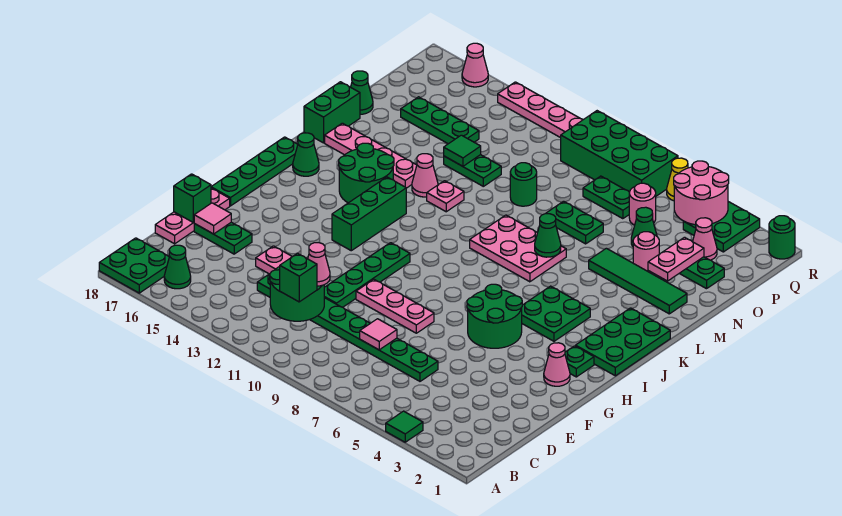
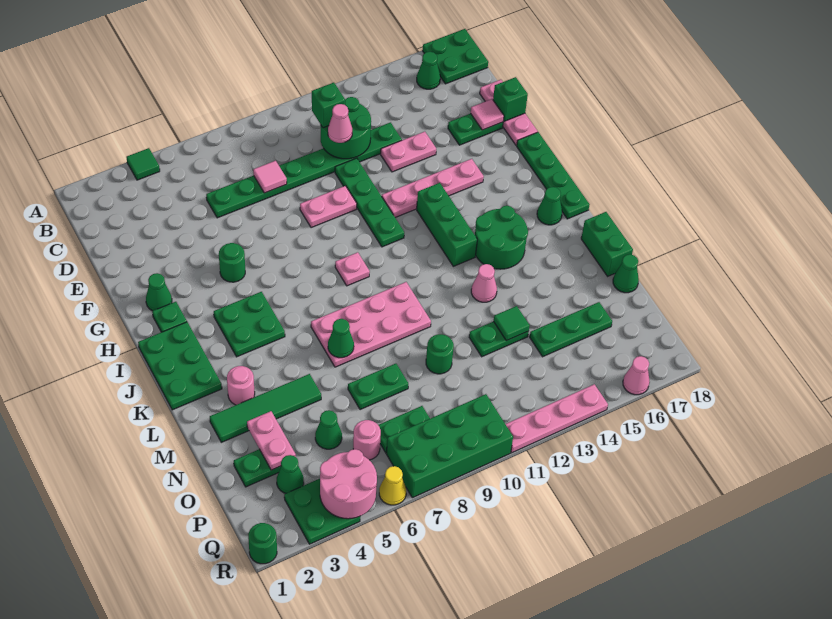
pink plate F8:F10 level 1 -> pink plate F9:F10 level 1
pink cone G2 level 1 -> green cone G2 level 1
green round brick G5:H6 level 1 -> green round brick G5 level 1
pink plate K7:L9 level 1 -> pink plate K7:L10 level 1
pink plate L12 level 1 -> pink plate I9 level 1
pink plate L14:L17 level 1 -> pink plate G12:G15 level 1
pink round brick N4 level 1 -> pink round brick L3 level 1
pink cone P3 level 1 -> green cone P3 level 1

